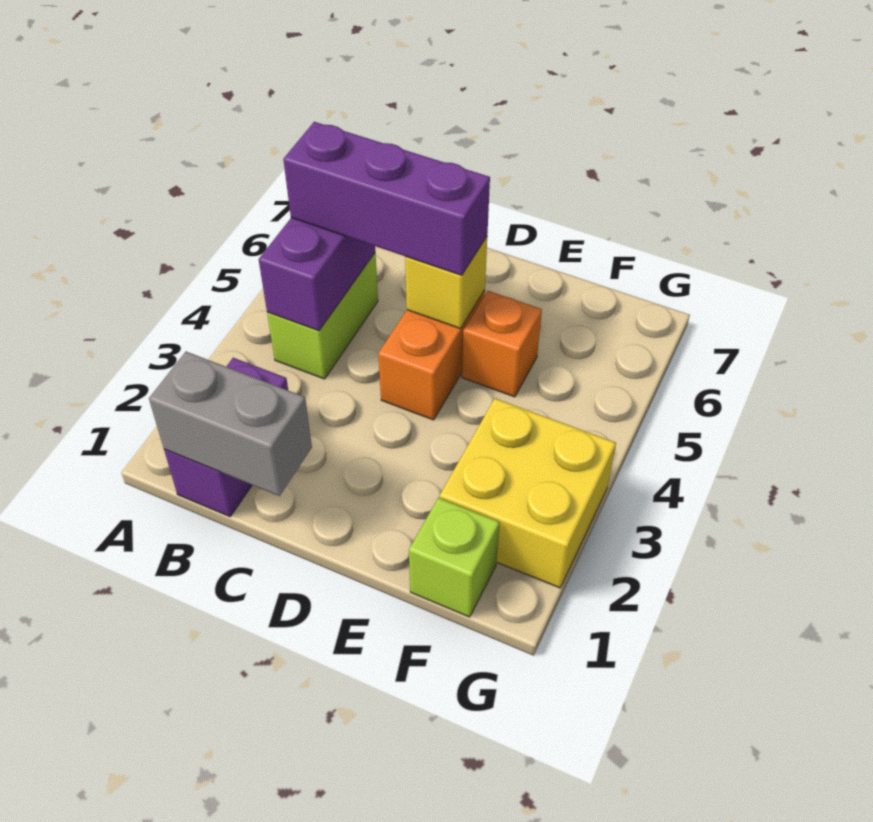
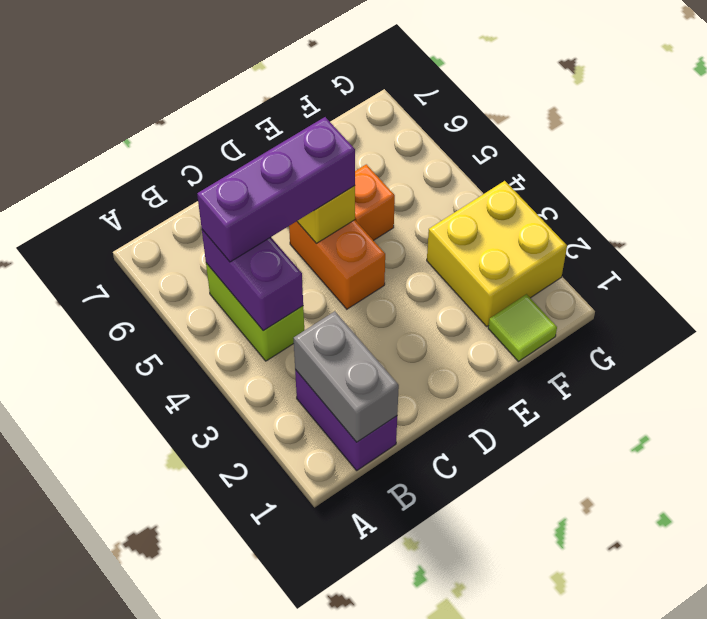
grey brick B1:C1 level 2 -> grey brick B1:B2 level 2
lime brick F1 level 1 -> lime tile F1 level 1

